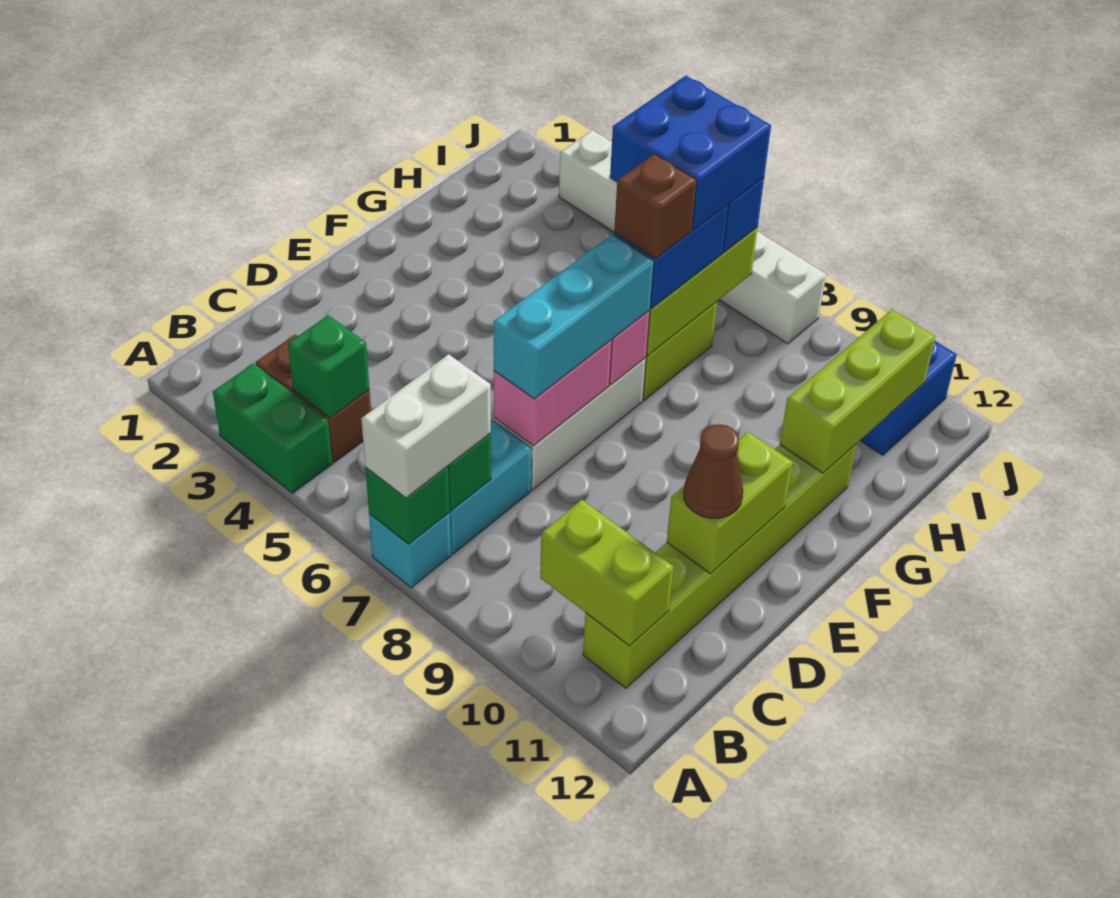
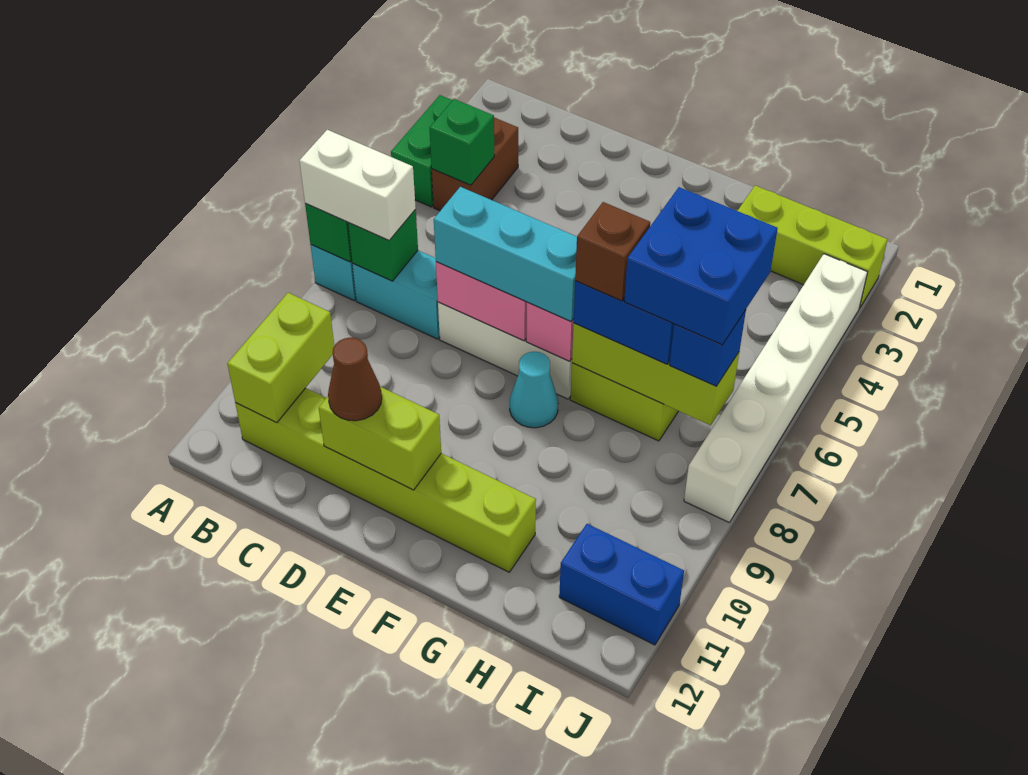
none -> cyan cone F8 level 1
lime brick G11:I11 level 2 -> lime brick H2:J2 level 1

